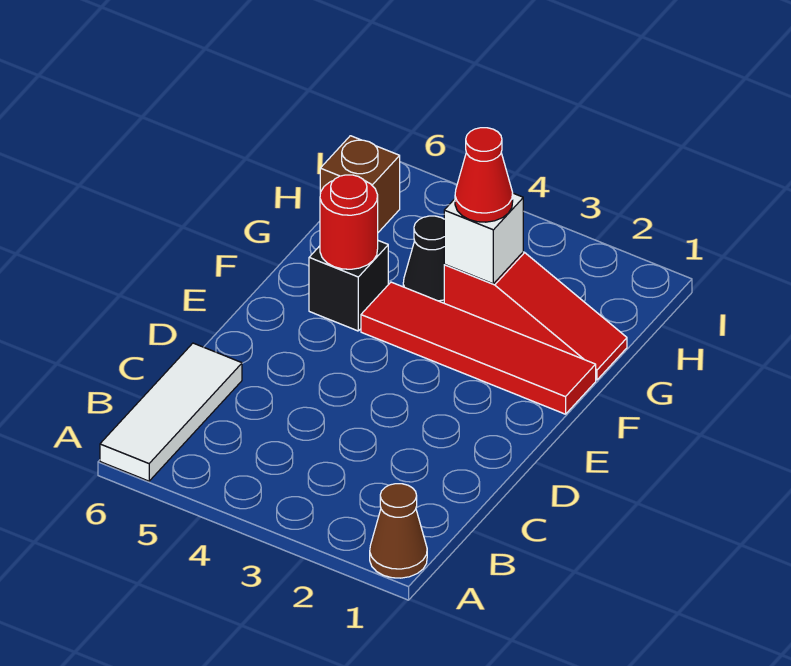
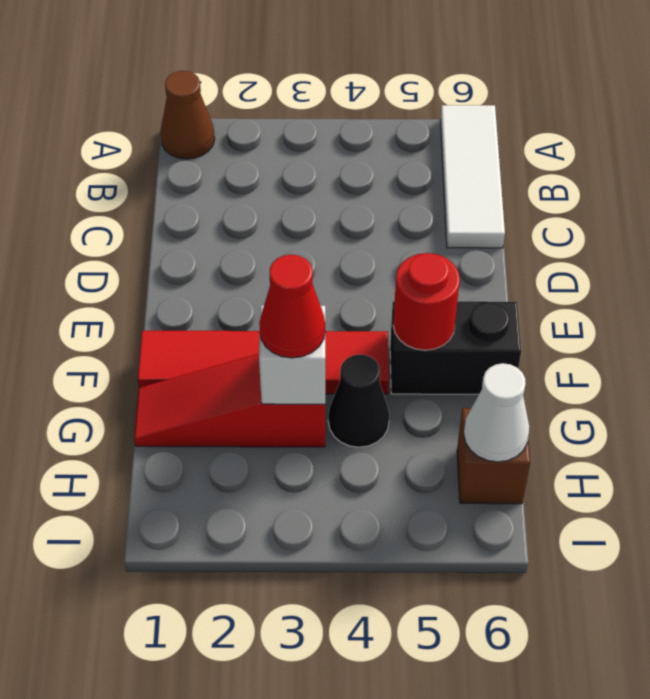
black brick F5 level 1 -> black brick F5:F6 level 1
none -> white cone H6 level 2

